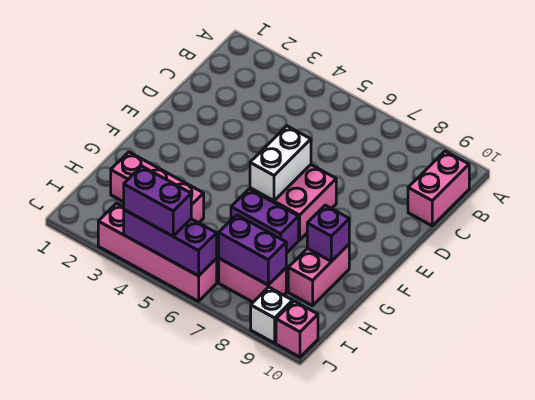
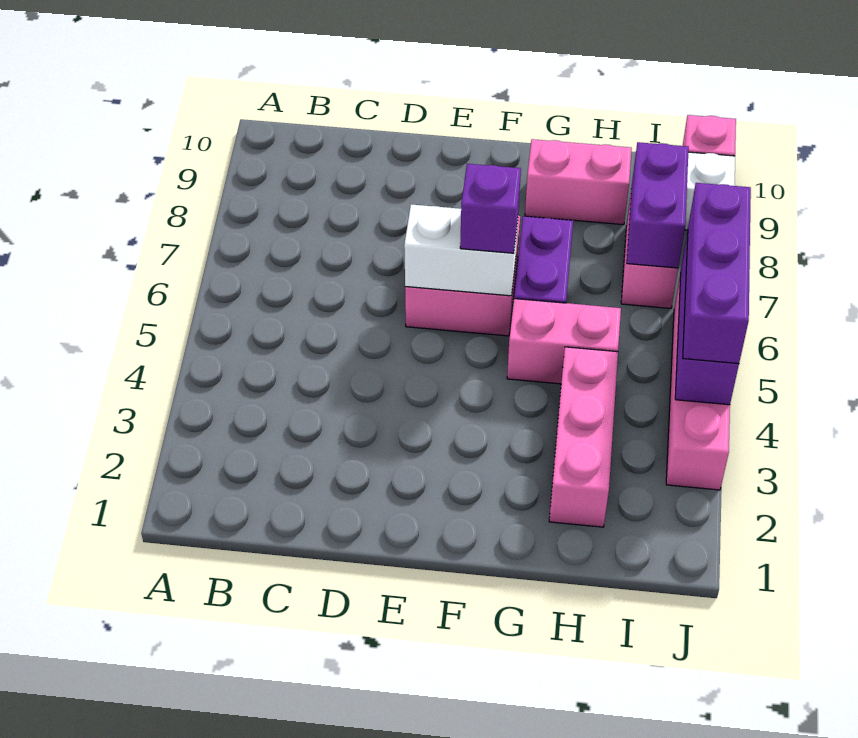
pink brick B10:C10 level 1 -> pink brick G5:H5 level 1
purple brick G9 level 2 -> purple brick F6 level 3
purple brick J4:J5 level 3 -> purple brick J4:J6 level 3

